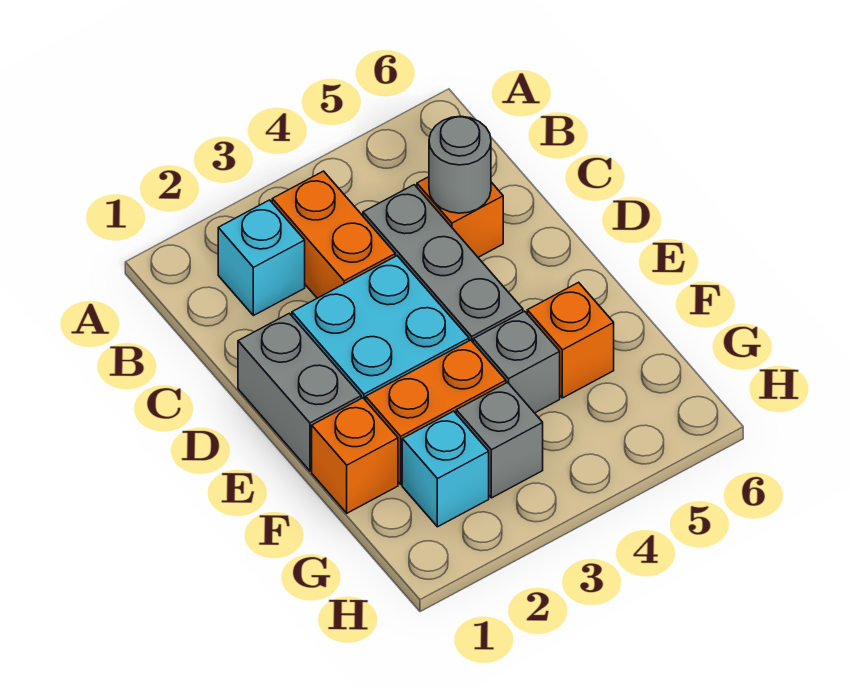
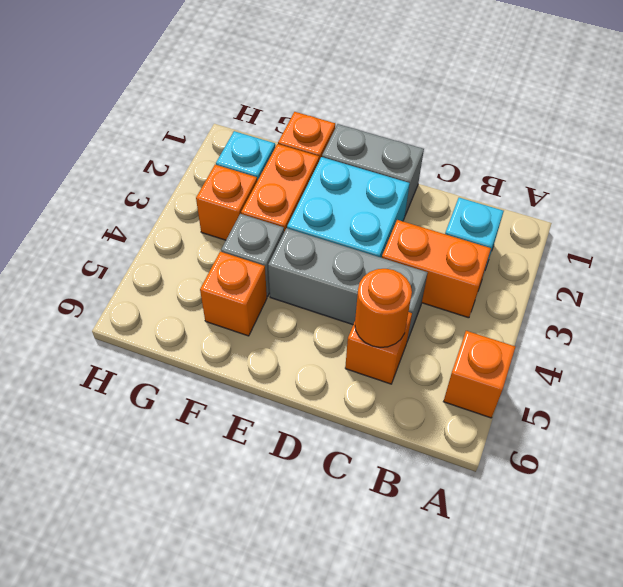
none -> orange brick A5 level 1
grey round brick C5 level 2 -> orange round brick C5 level 2
grey brick G3 level 1 -> orange brick G3 level 1

